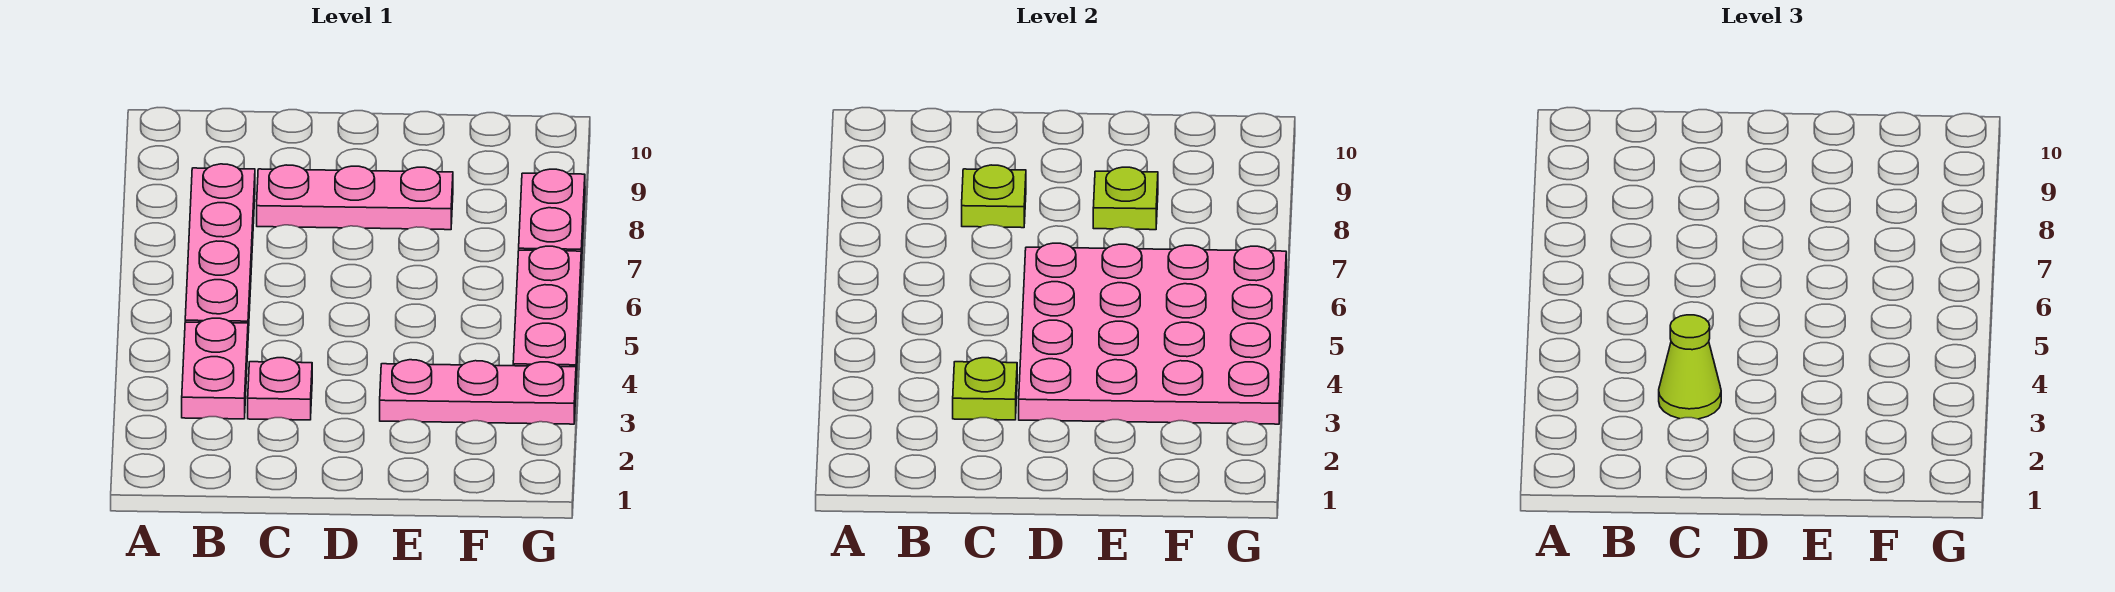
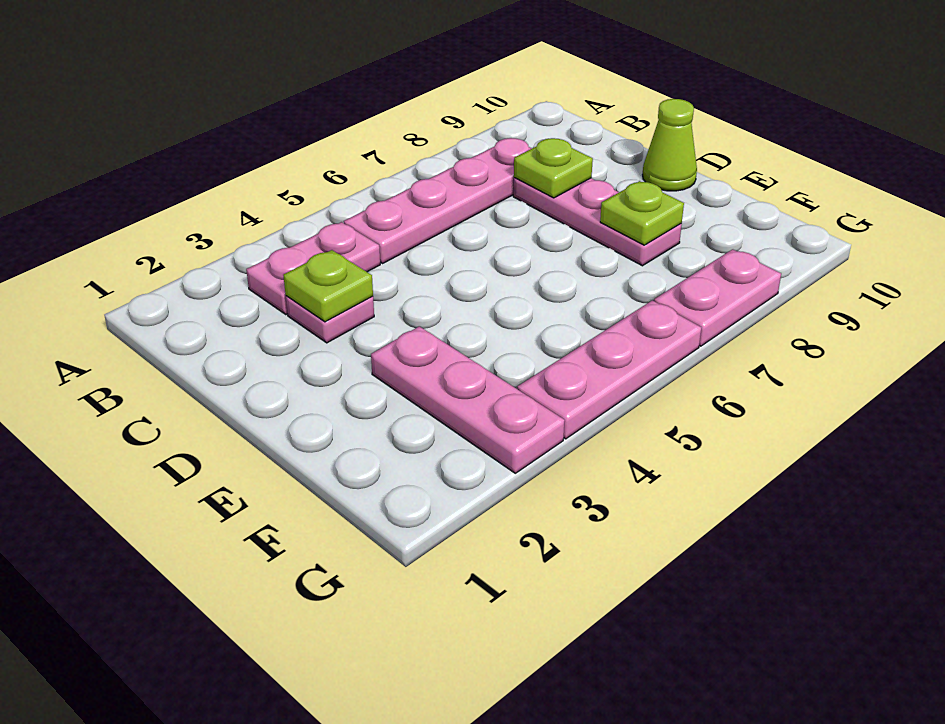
lime cone C3 level 3 -> lime cone D10 level 1
pink plate D3:G6 level 2 -> none

